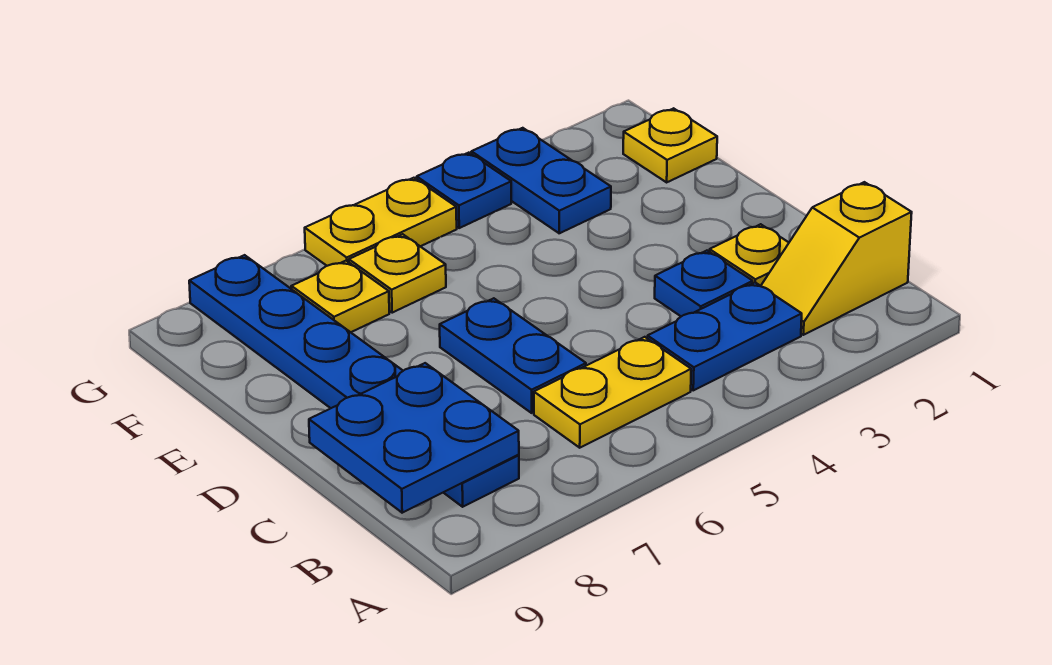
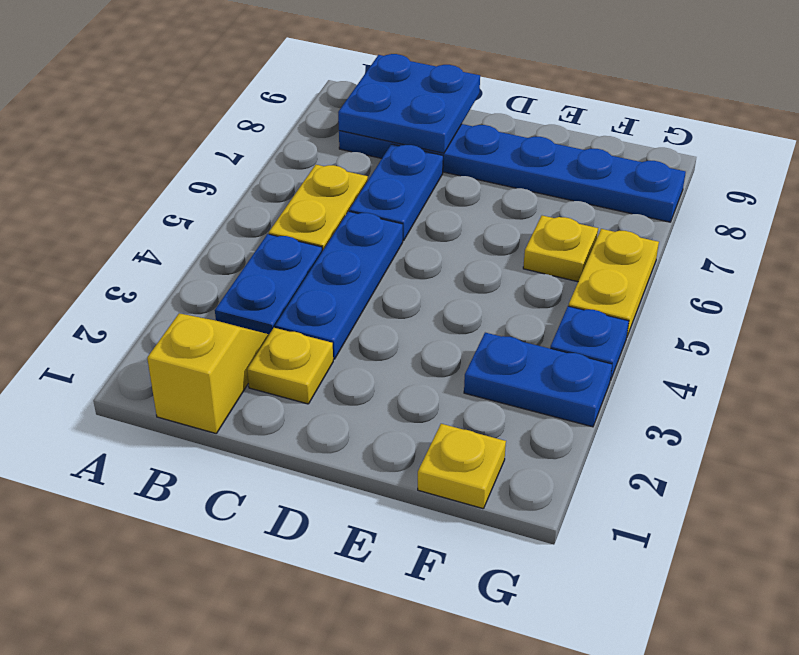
blue plate C3 level 1 -> blue plate C3:C5 level 1
blue plate C6:D6 level 1 -> blue plate C6:C7 level 1
yellow plate F7 level 1 -> none

